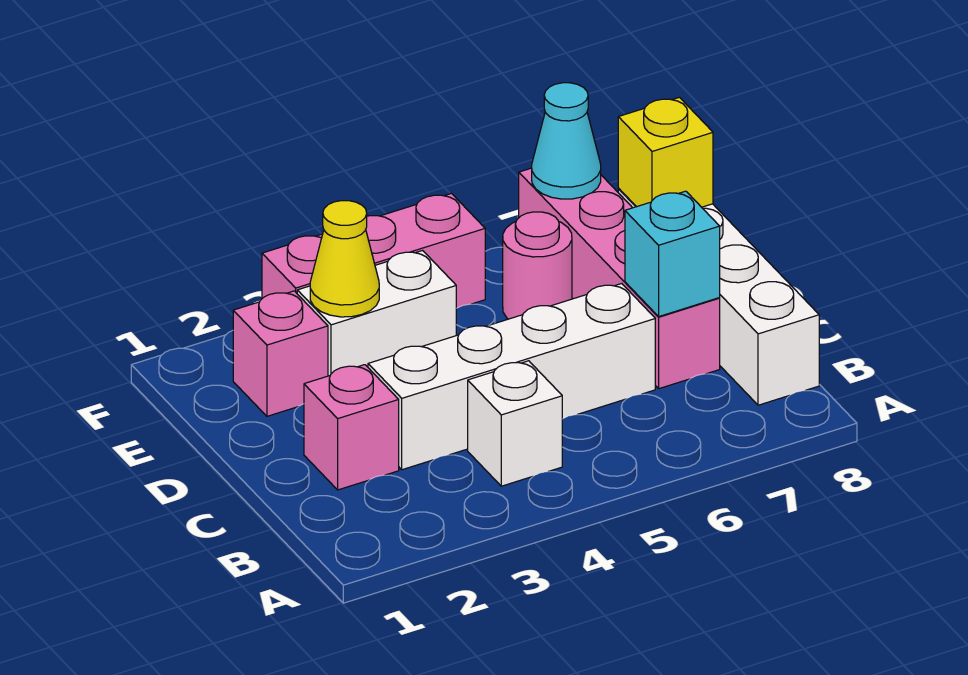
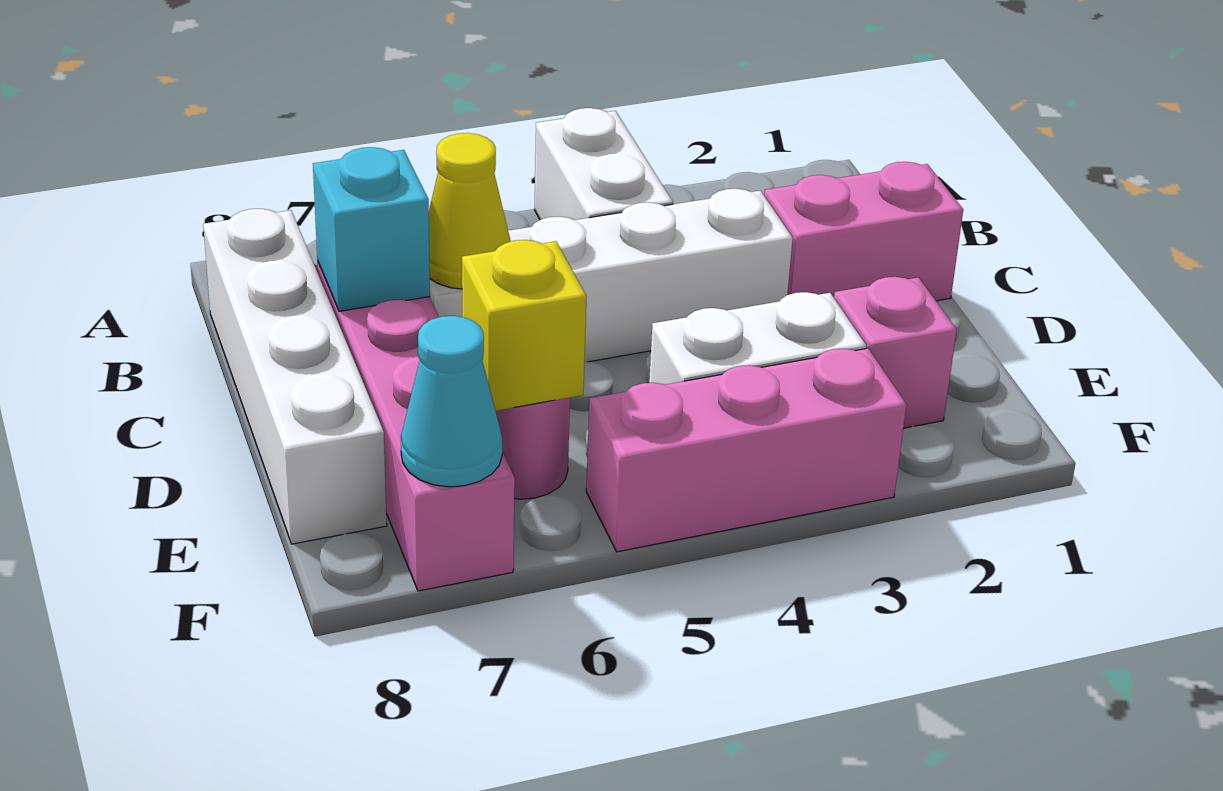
white brick B4 level 1 -> white brick A4:B4 level 1
pink brick C2 level 1 -> pink brick C1:C2 level 1
yellow cone E3 level 2 -> yellow cone C6 level 2
yellow brick E8 level 2 -> yellow brick E6 level 2

